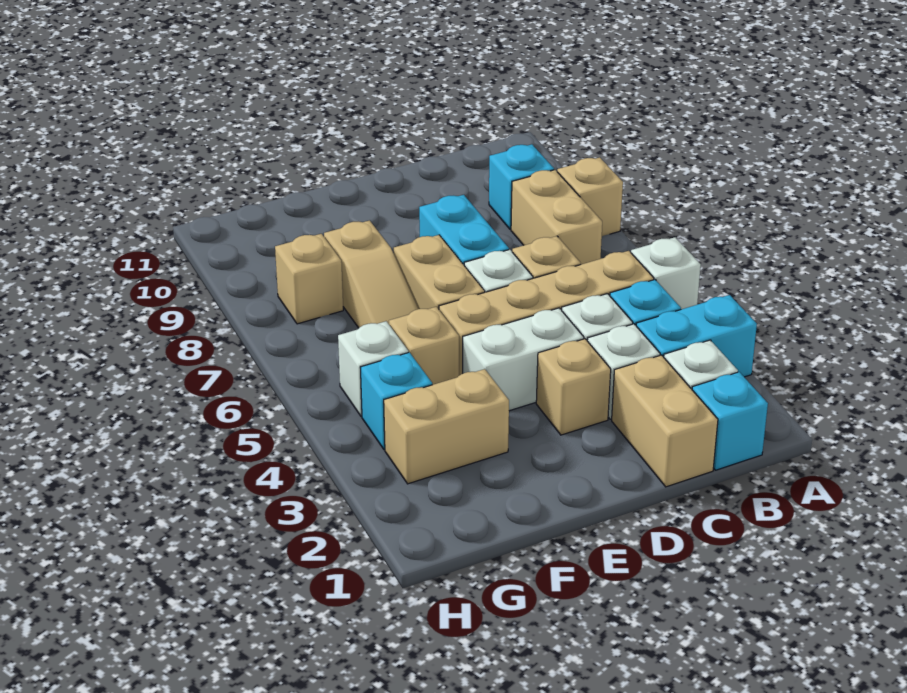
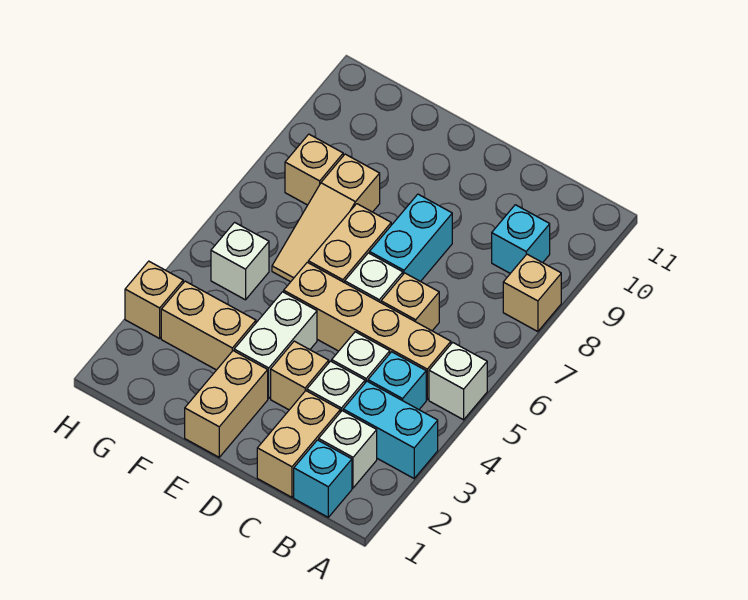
tan brick B7:B8 level 1 -> tan brick E1:E2 level 1
white brick D4:E4 level 1 -> white brick E3:E4 level 1
tan brick F5 level 1 -> tan brick H3 level 1
cyan brick G4 level 1 -> none

